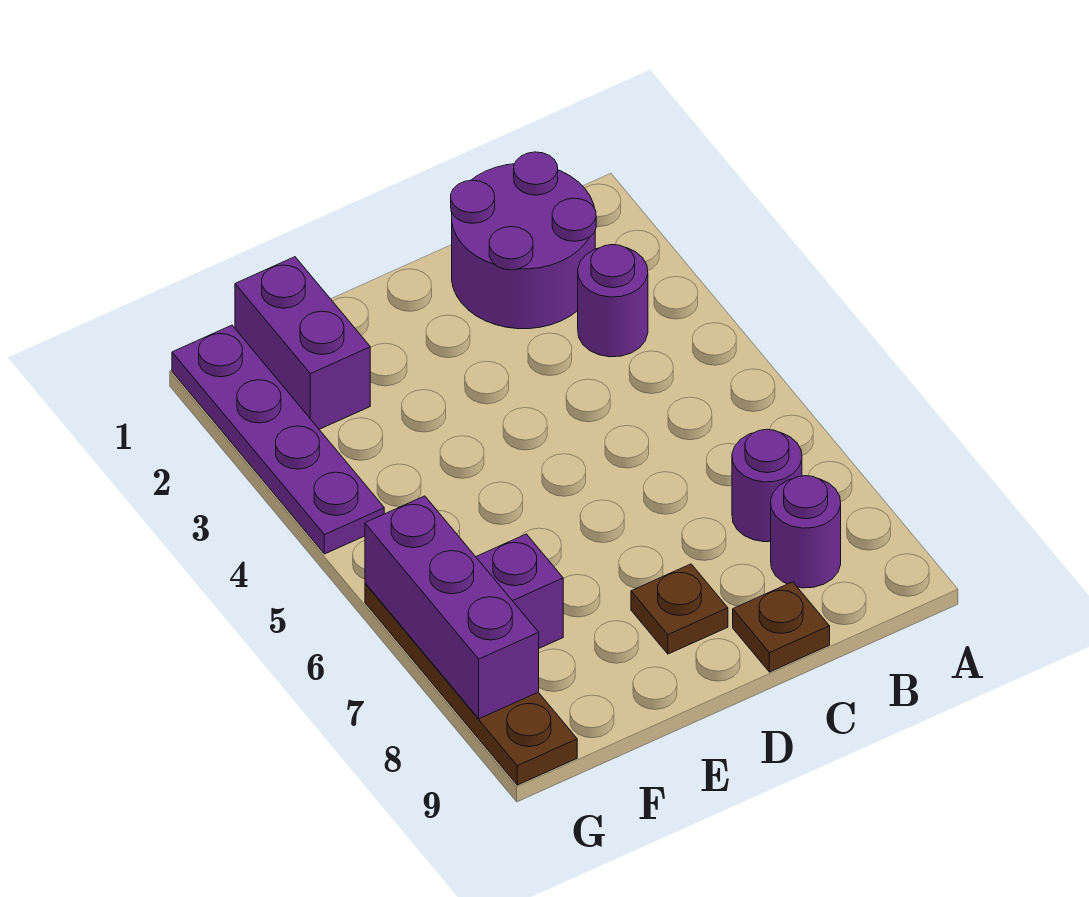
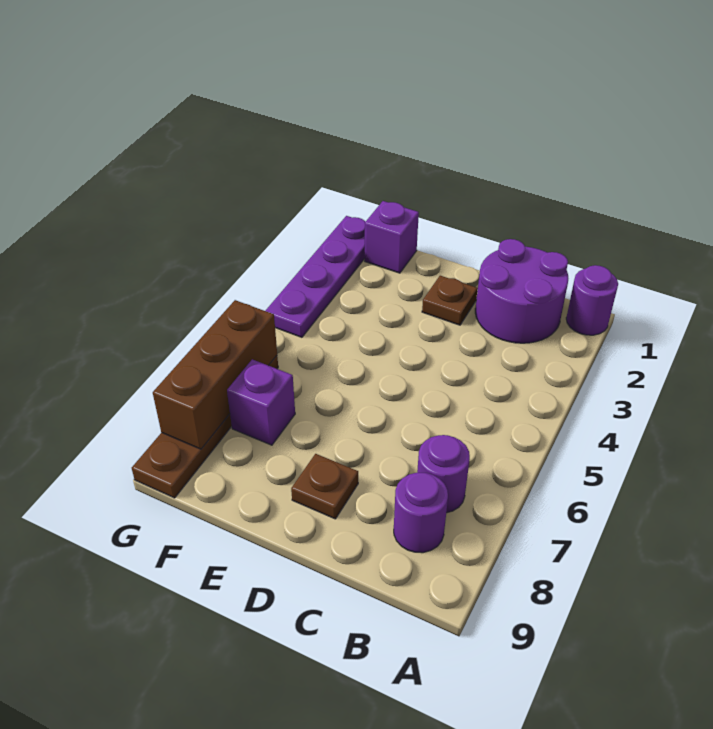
purple round brick B3 level 1 -> purple round brick A1 level 1
brown plate C9 level 1 -> brown plate D2 level 1
purple brick F1:F2 level 1 -> purple brick F1 level 1
purple brick G6:G8 level 2 -> brown brick G6:G8 level 2

